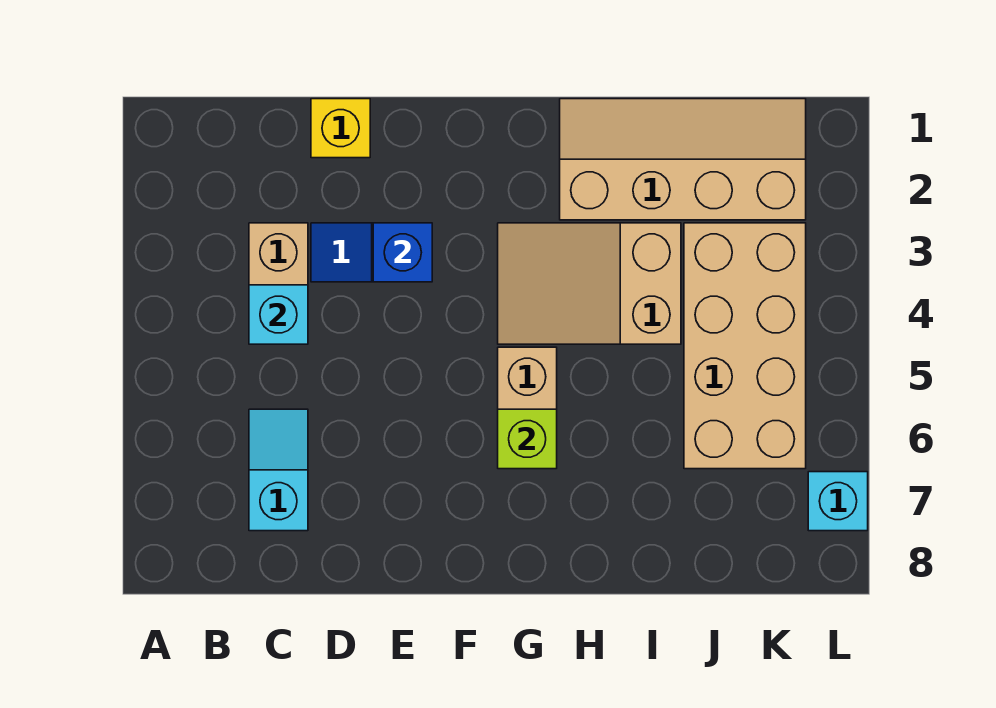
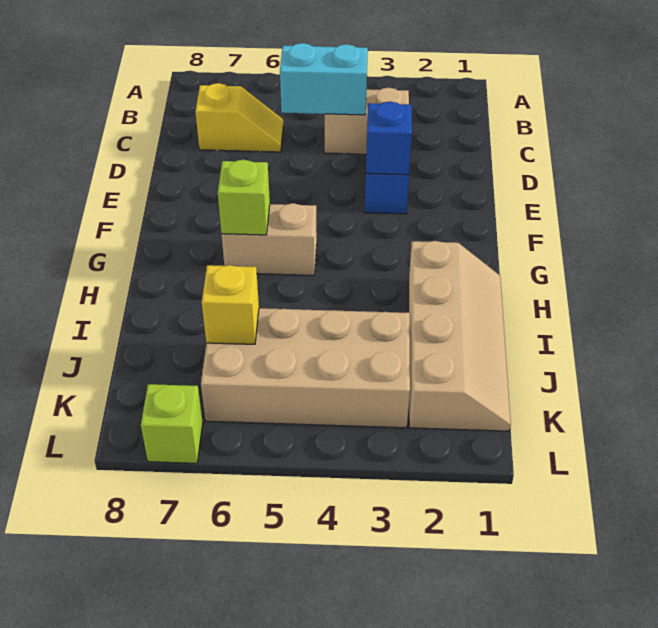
cyan brick C4 level 2 -> cyan brick C4:C5 level 2
cyan slope C6:C7 level 1 top 7 -> yellow slope C6:C7 level 1 top 7
yellow brick D1 level 1 -> yellow brick J6 level 2
tan slope G3:I4 level 1 top I -> none
cyan brick L7 level 1 -> lime brick L7 level 1

